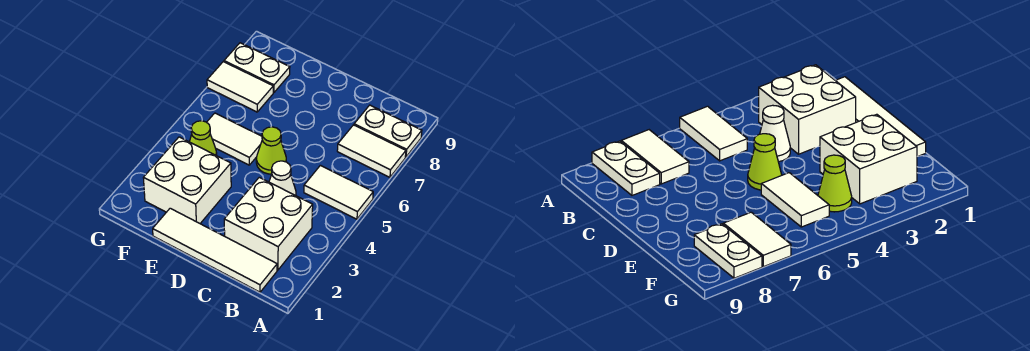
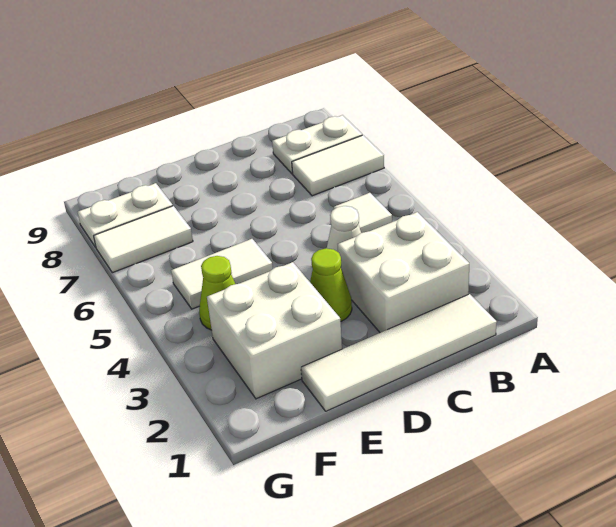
white tile A5:B5 level 1 -> white tile B5 level 1
lime cone D5 level 1 -> lime cone D3 level 1

